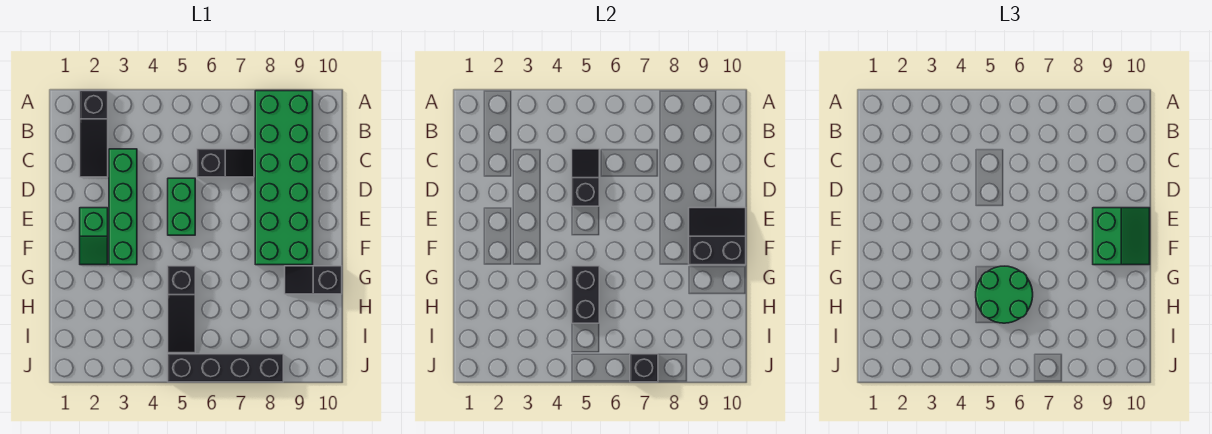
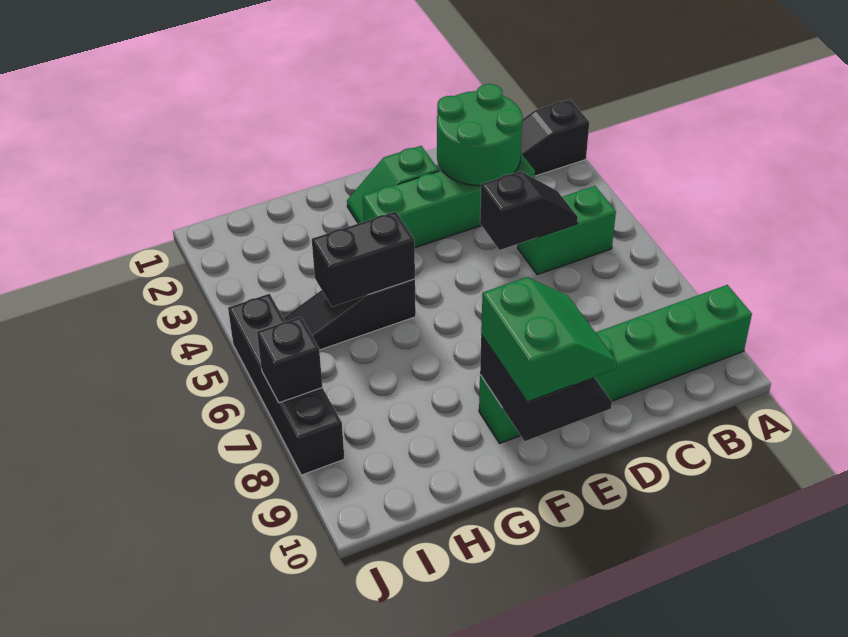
green brick A8:F9 level 1 -> green brick A9:F9 level 1
black slope C6:C7 level 1 top 6 -> none
green brick D5:E5 level 1 -> green brick B5:C5 level 1
green slope E9:F10 level 3 top 9 -> green slope E9:F10 level 3 top F
green round brick G5:H6 level 3 -> green round brick C2:D3 level 2
black slope G9:G10 level 1 top 10 -> none

